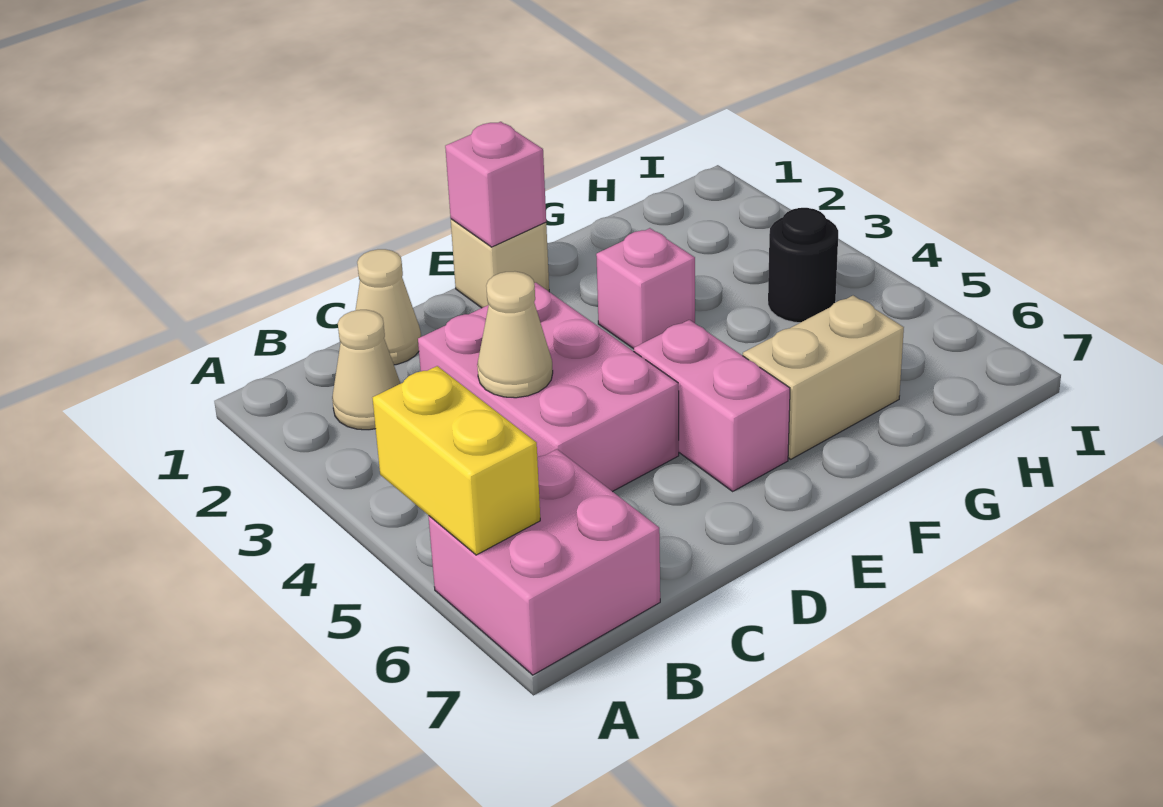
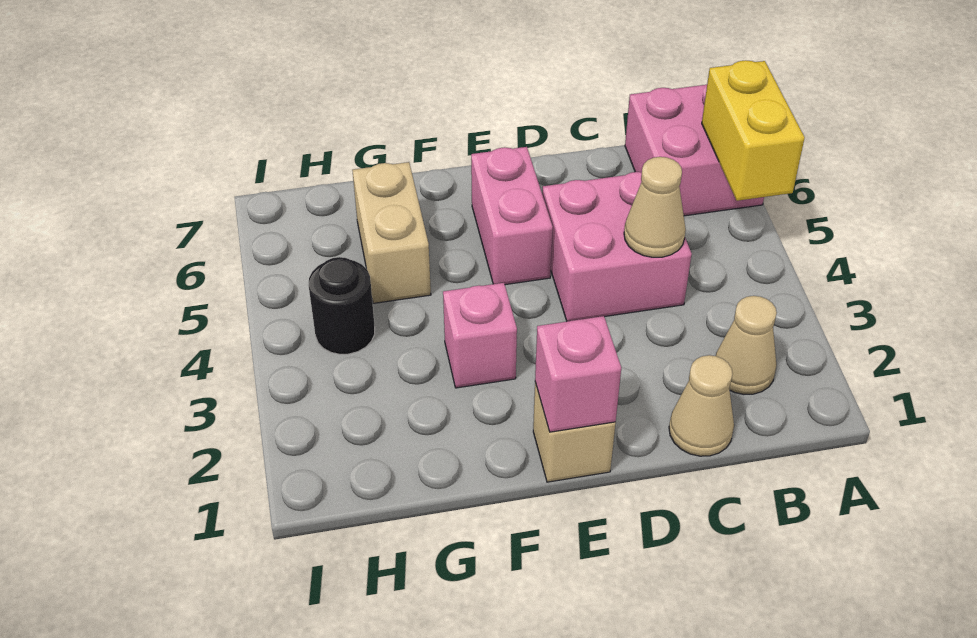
pink brick C3:D5 level 1 -> pink brick C4:D5 level 1
tan brick F6:G6 level 1 -> tan brick G5:G6 level 1

